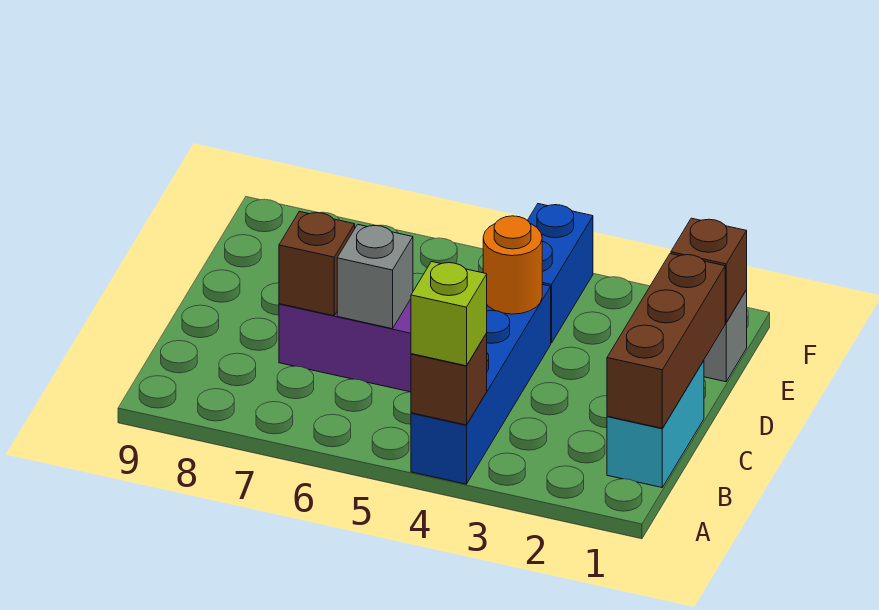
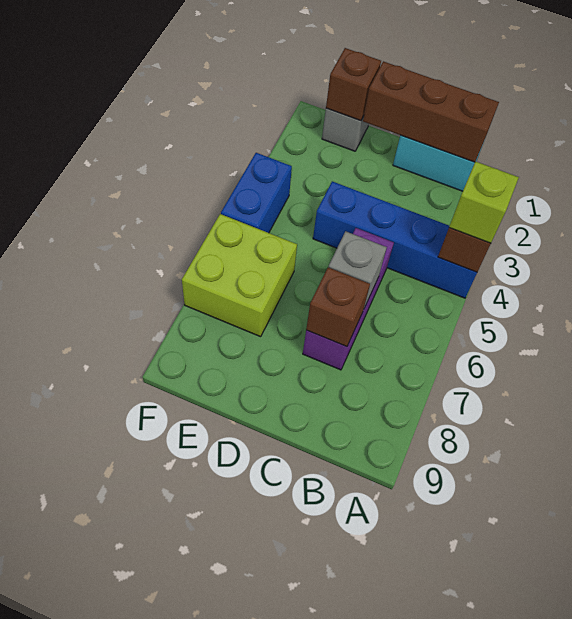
orange round brick D4 level 2 -> none
blue brick E4:F4 level 1 -> blue brick F4:F5 level 1
none -> lime brick E6:F7 level 1

